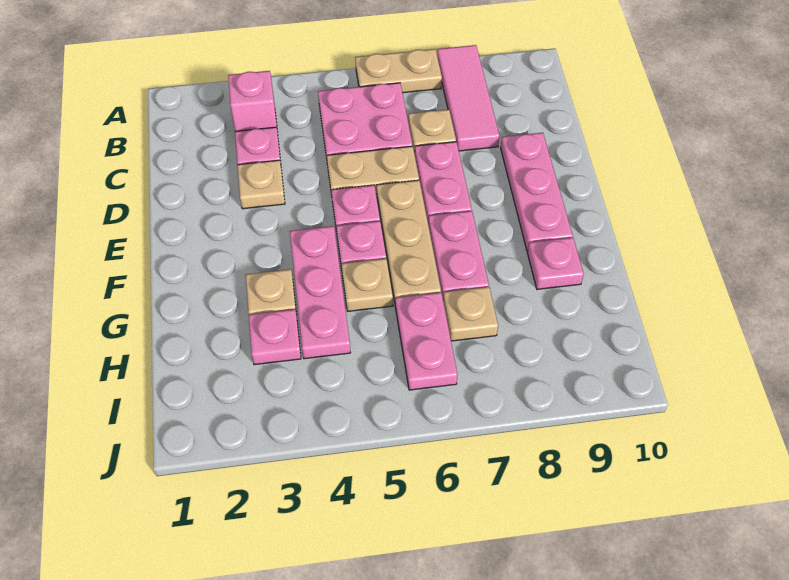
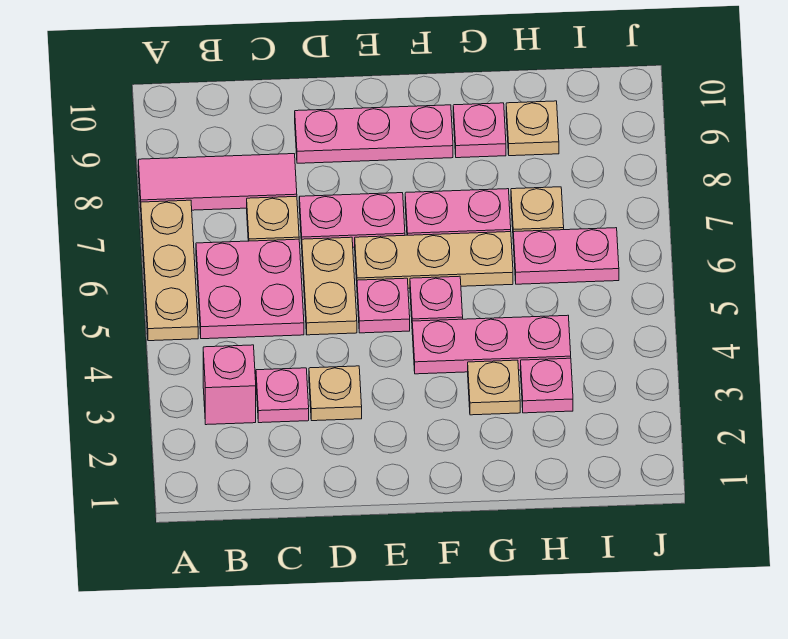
tan plate A6:A7 level 1 -> tan plate A5:A7 level 1
tan plate G5 level 1 -> tan plate H9 level 1

